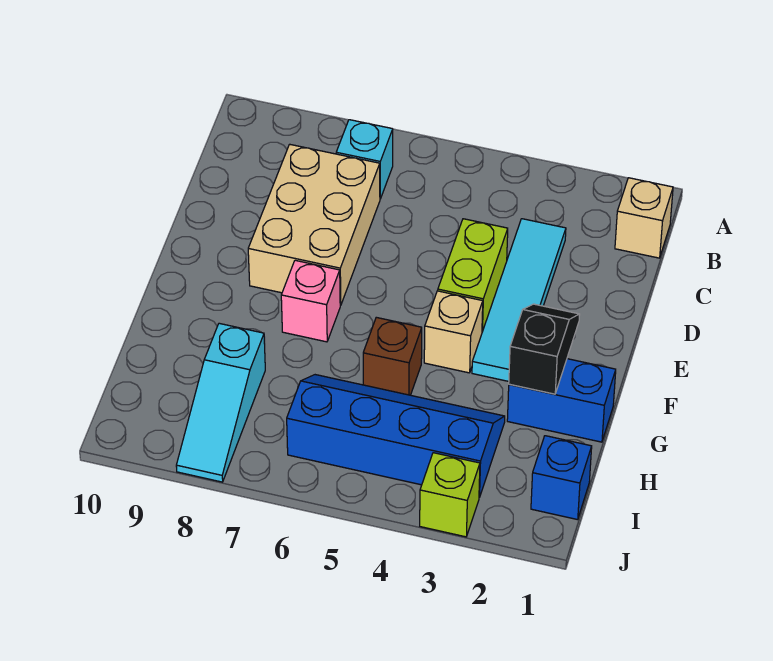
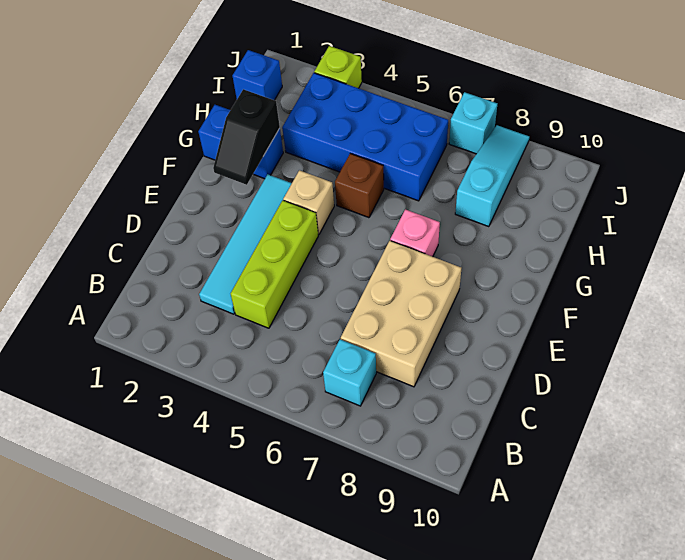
tan brick B1 level 1 -> none
lime brick D4:E4 level 1 -> lime brick C4:E4 level 1
blue slope H3:I6 level 1 top I -> blue brick H3:I6 level 1
none -> cyan brick J7 level 1

